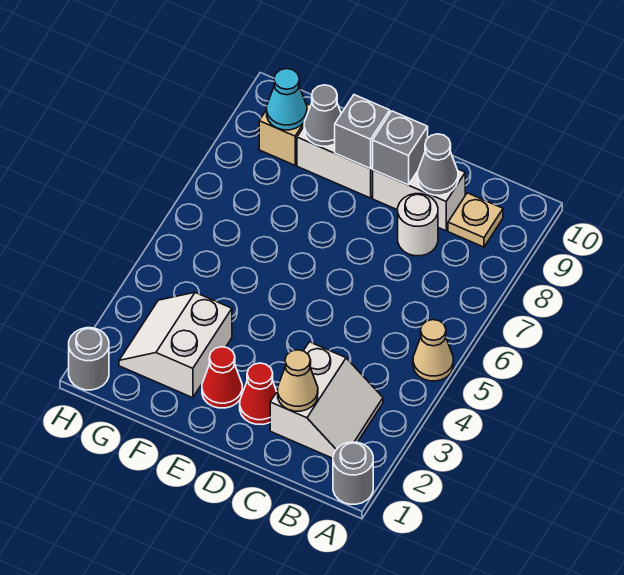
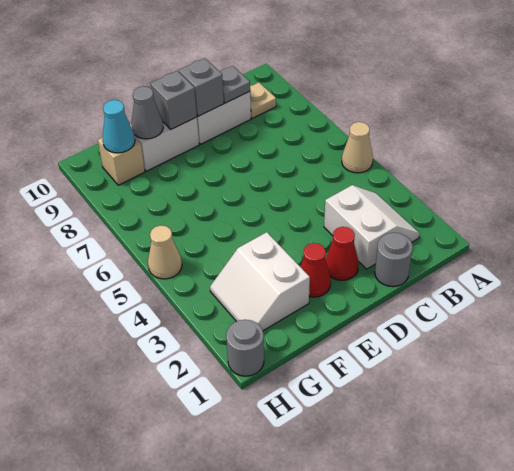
grey round brick A1 level 1 -> grey round brick C1 level 1
tan cone C2 level 2 -> tan cone H5 level 1
white round brick C8 level 1 -> none
grey cone C9 level 2 -> grey plate C9 level 2

